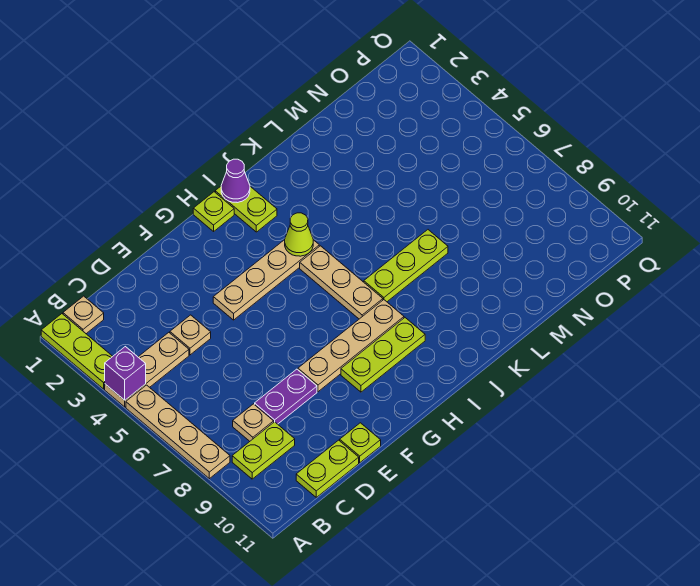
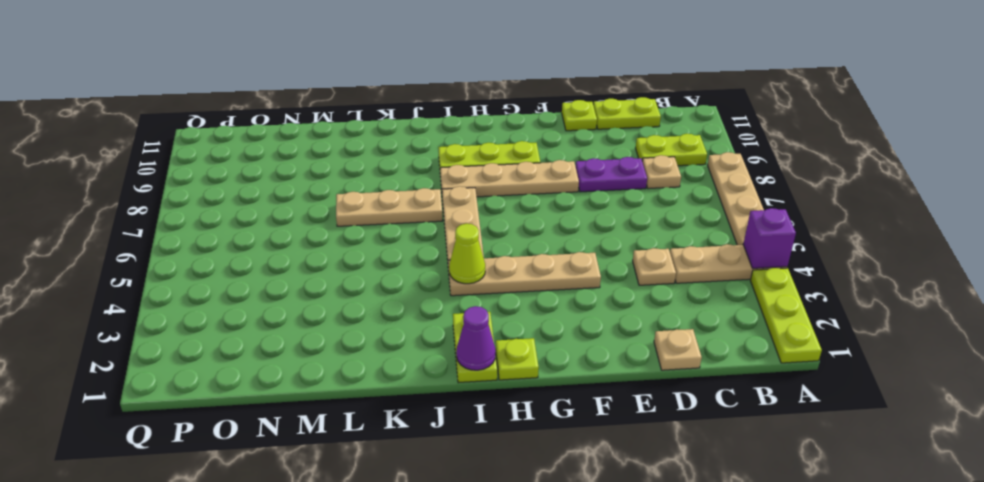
tan plate B1 level 1 -> tan plate D1 level 1
lime plate J7:L7 level 1 -> tan plate J7:L7 level 1

